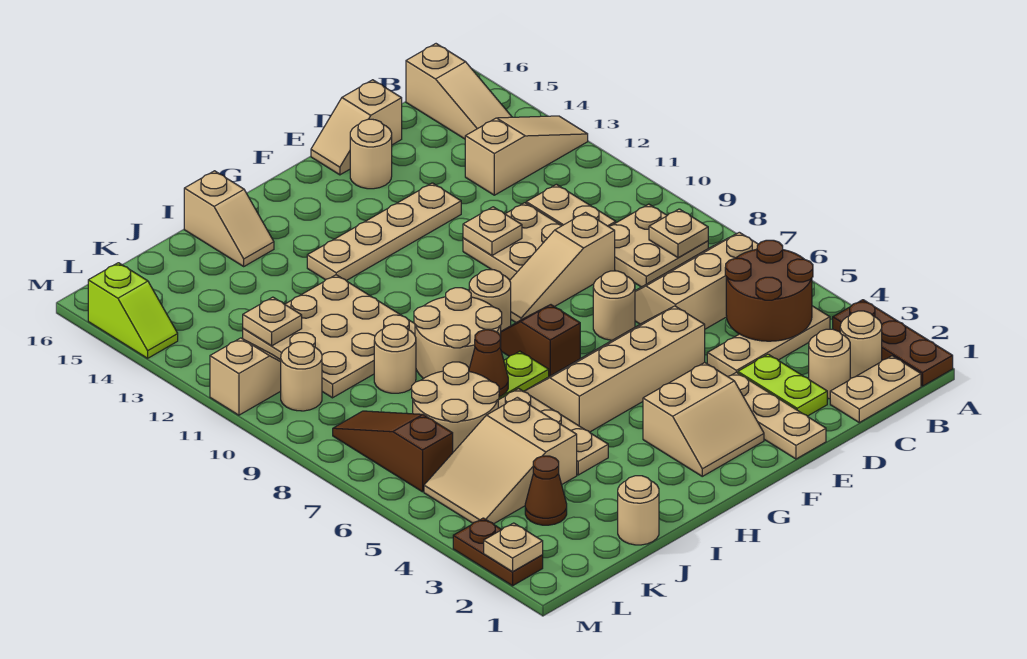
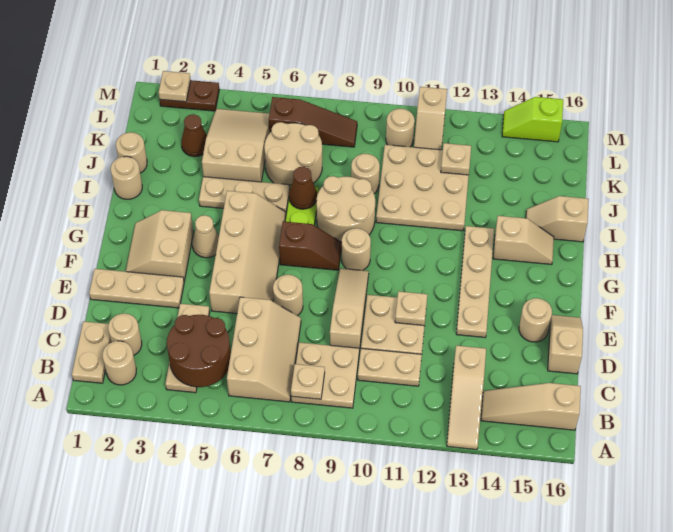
brown plate A1:A3 level 1 -> none
lime plate D2:D3 level 1 -> none
none -> tan cone G4 level 1
none -> tan slope H14:H15 level 1 top 14
none -> tan round brick I1 level 1

